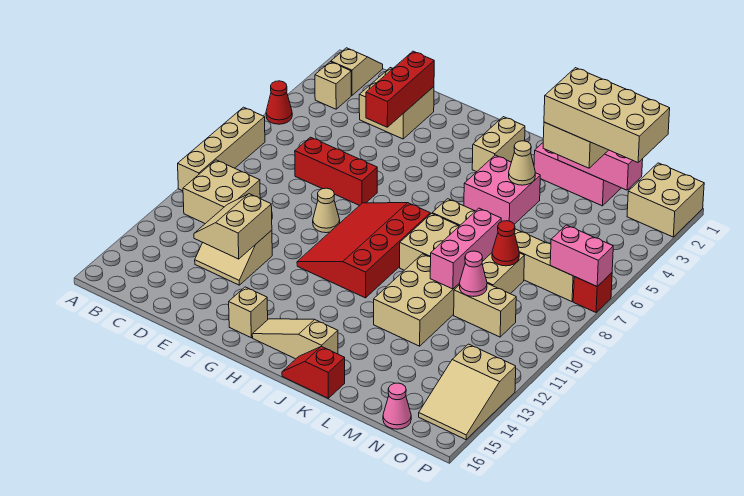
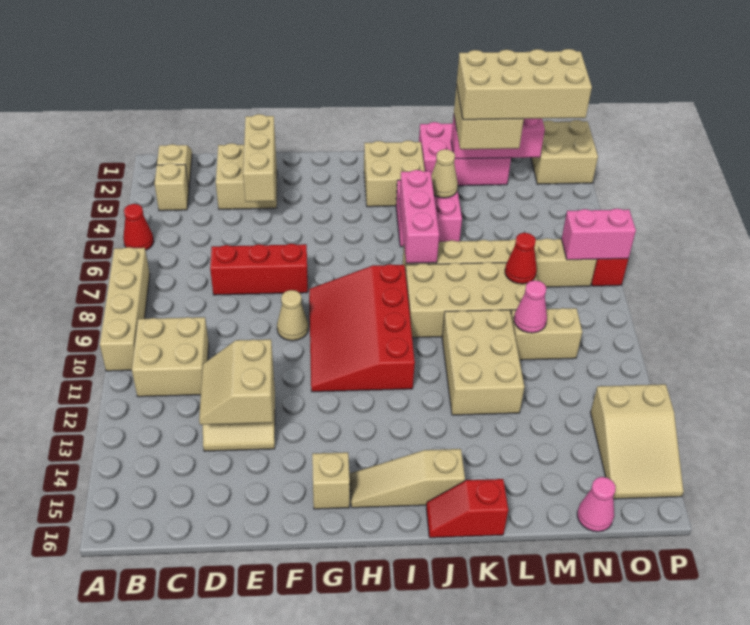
red brick E2:E4 level 2 -> tan brick E2:E4 level 2
tan brick I2:I3 level 1 -> tan brick I2:J3 level 1
pink brick L8:L10 level 2 -> pink brick J5:J7 level 2

